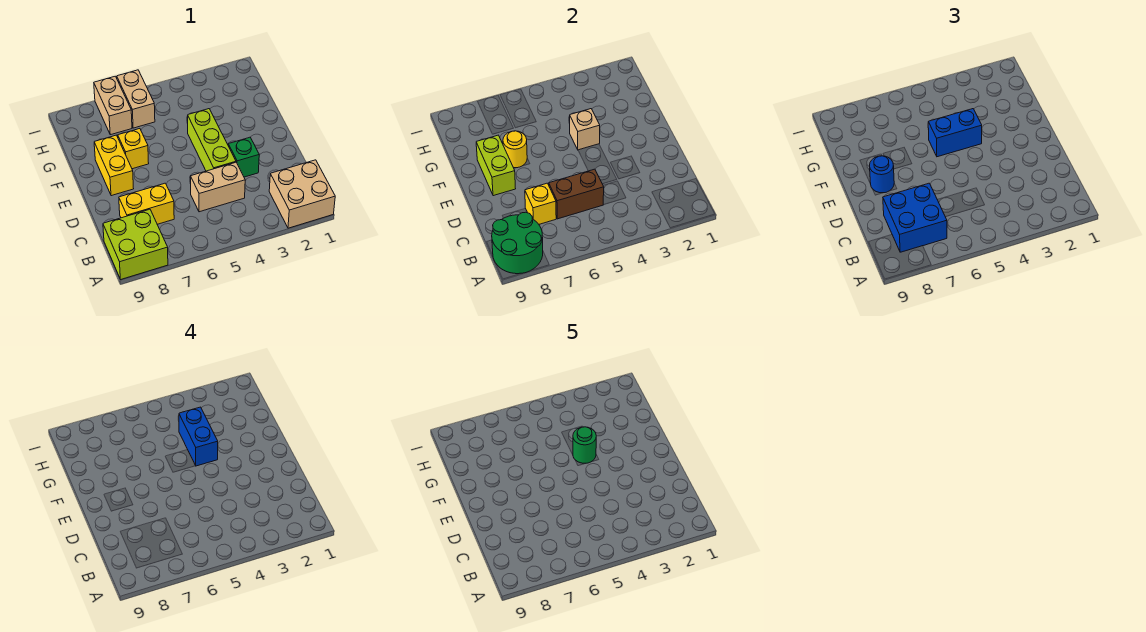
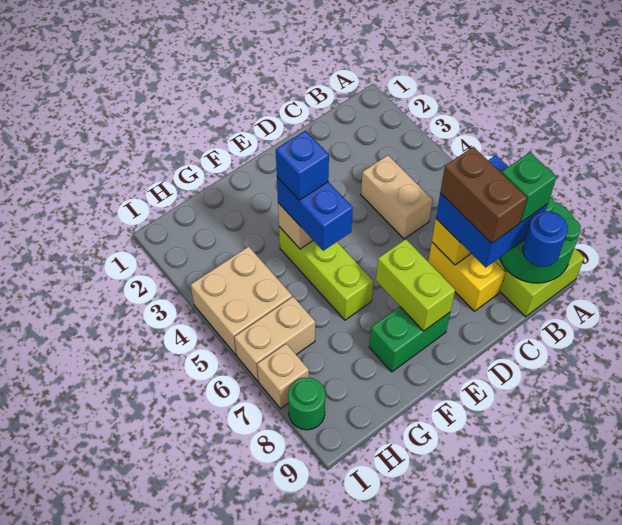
tan brick A1:B2 level 1 -> tan brick H4:I5 level 1
brown brick C5:C6 level 2 -> brown brick C7:C8 level 4
green brick D3 level 1 -> green brick B8 level 4
lime brick D4:F4 level 1 -> lime brick F4:F6 level 1
yellow brick E8:F8 level 1 -> green brick E8:F8 level 1
lime brick E8:F8 level 2 -> lime brick E7:E8 level 2
blue round brick E8 level 3 -> blue round brick B9 level 3
blue brick F4:G4 level 4 -> blue brick F4 level 4
green round brick F4 level 5 -> green round brick I8 level 1
yellow brick F7 level 1 -> none
yellow round brick F7 level 2 -> none
tan brick H7:I7 level 1 -> tan brick I7 level 1

